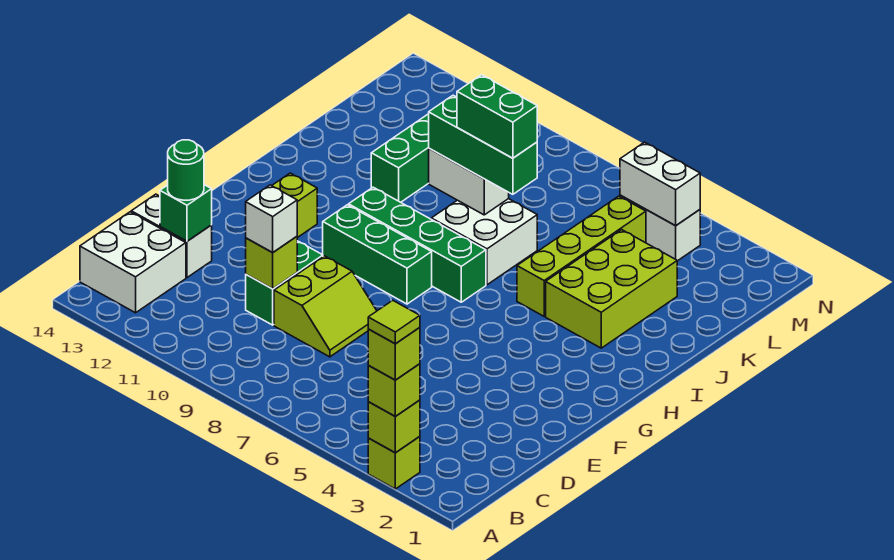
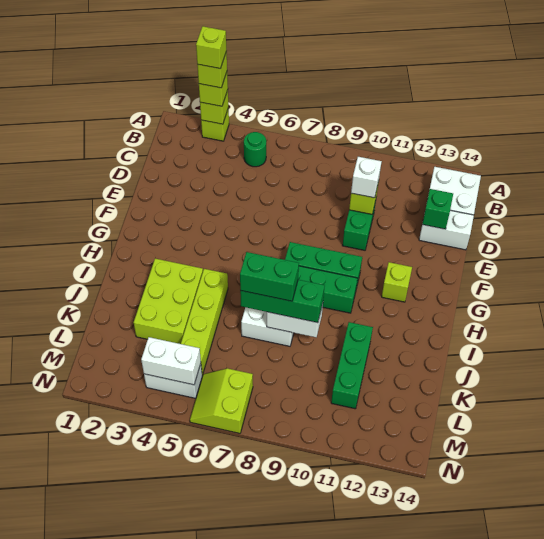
lime tile A3 level 5 -> lime brick A3 level 5
lime slope D8:E9 level 1 top 9 -> lime slope M6:N7 level 1 top 7
green round brick D13 level 3 -> green round brick B5 level 1

